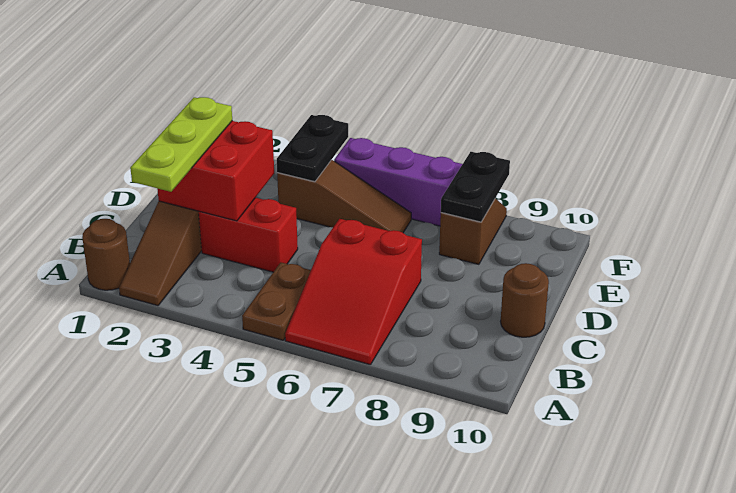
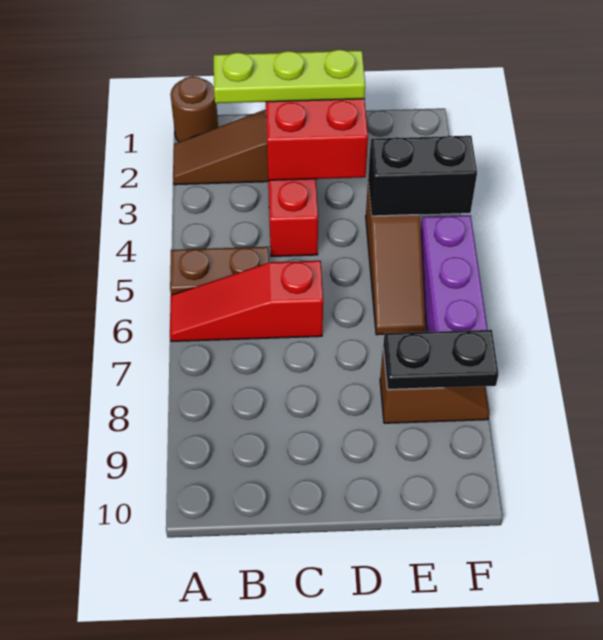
red slope A6:C7 level 1 top C -> red slope A6:C6 level 1 top C
brown round brick C10 level 1 -> none
black plate E4:F4 level 2 -> black brick E4:F4 level 2

